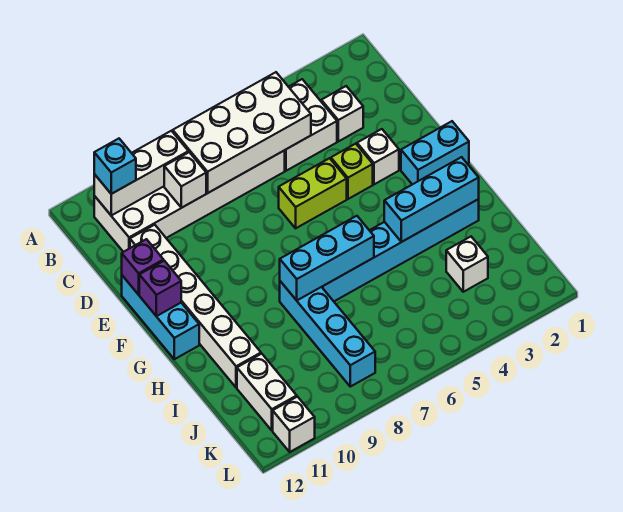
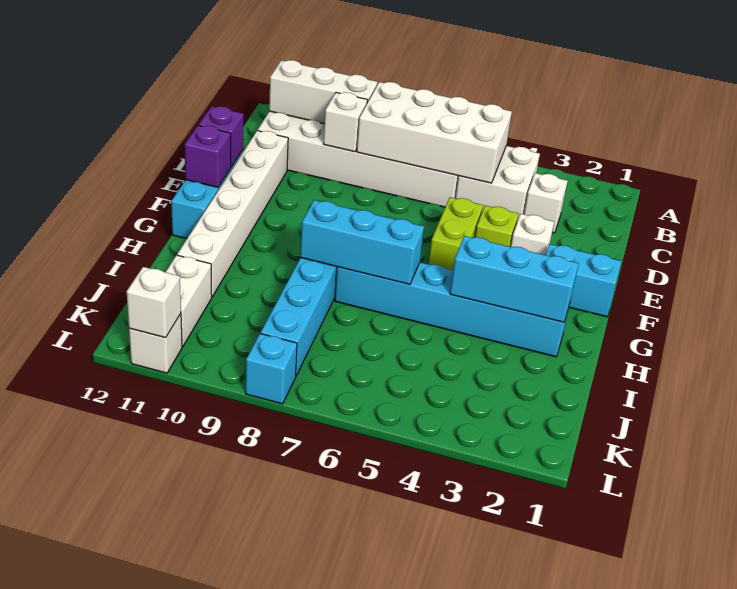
cyan brick B11 level 3 -> cyan brick L8 level 1
lime brick E5:E6 level 1 -> lime brick E5:F5 level 1
white brick J3 level 1 -> white brick L11 level 2

